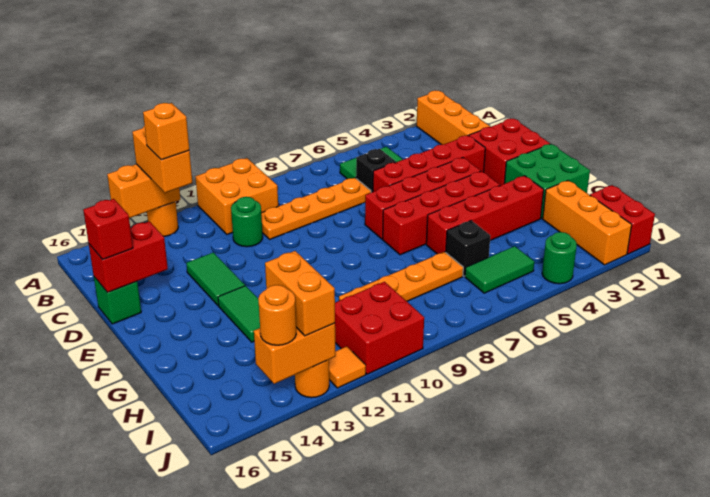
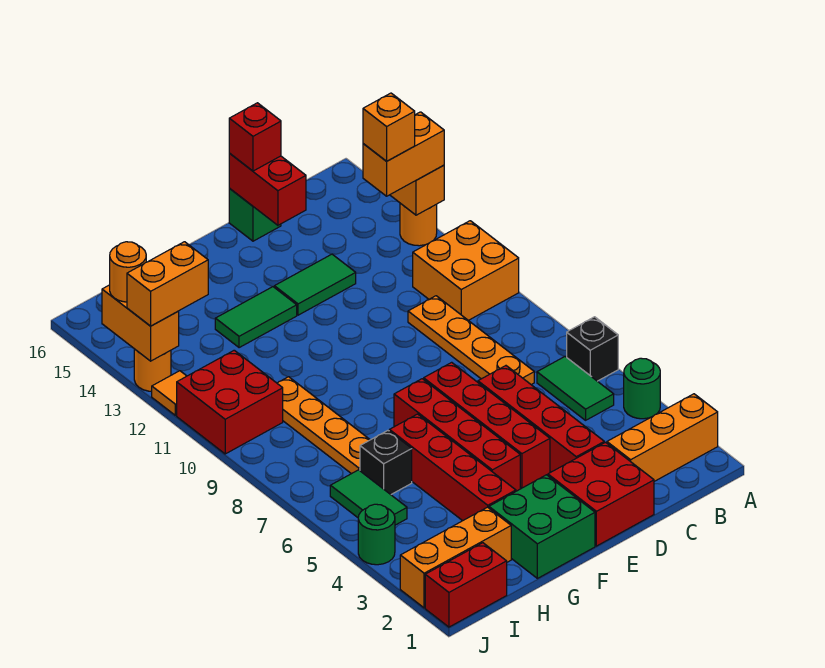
black brick C6 level 1 -> black brick A6 level 1
green round brick C11 level 1 -> green round brick A4 level 1

